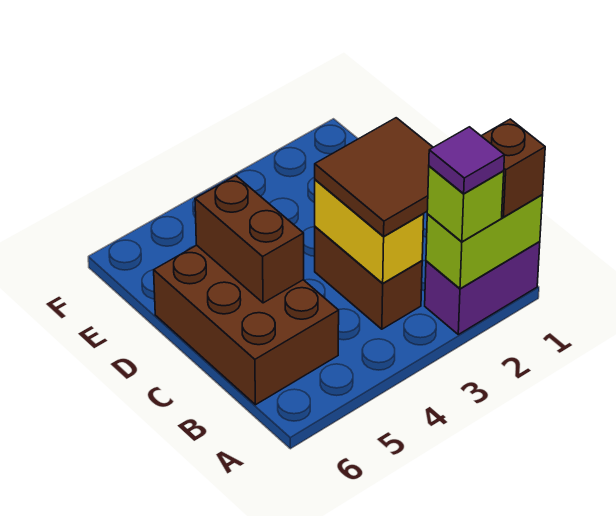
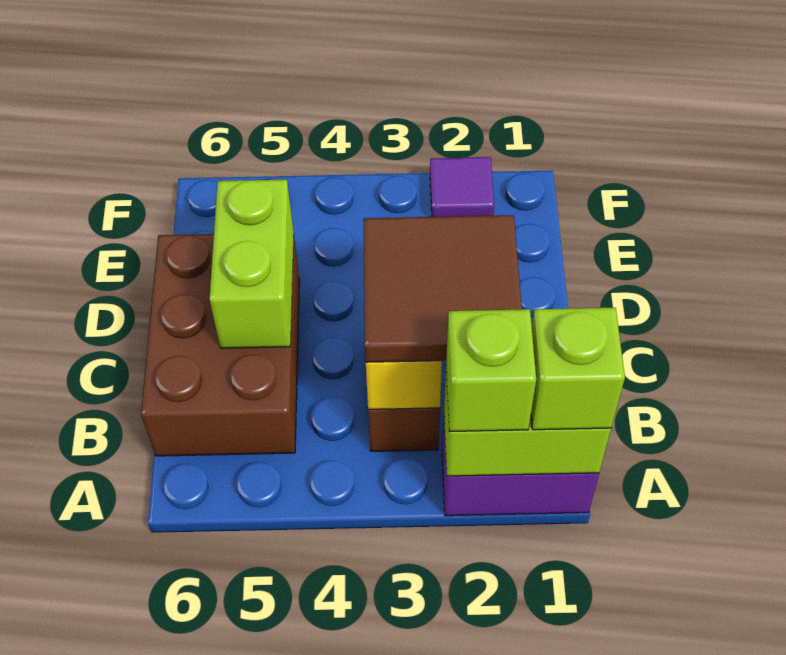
brown brick A1 level 3 -> lime brick A1 level 3
purple tile A2 level 4 -> purple tile F2 level 1
brown brick C5:D5 level 2 -> lime brick C5:D5 level 2

